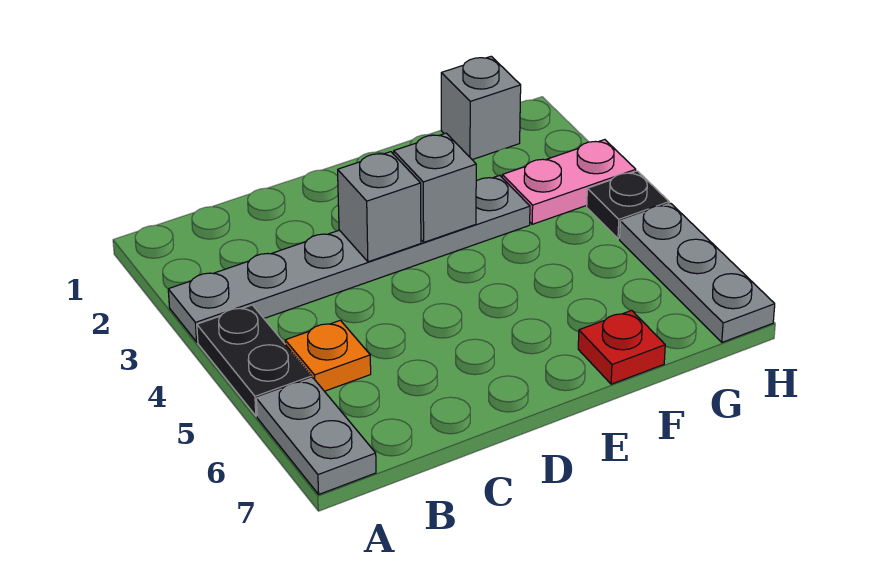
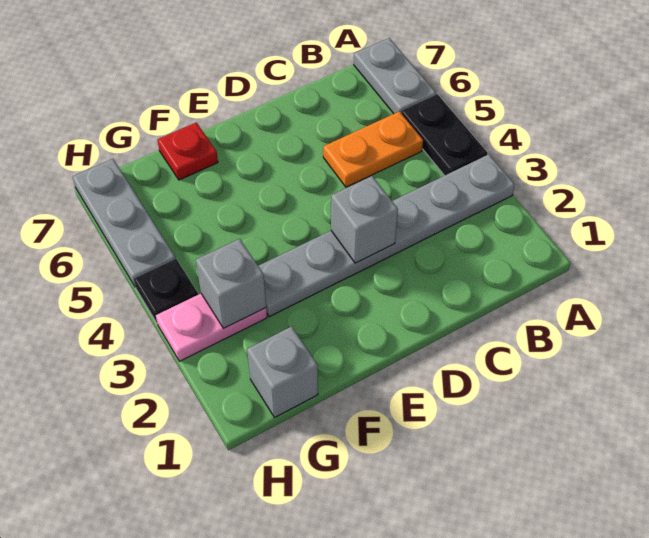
orange plate B5 level 1 -> orange plate B5:C5 level 1
grey brick E3 level 2 -> grey brick G3 level 2

